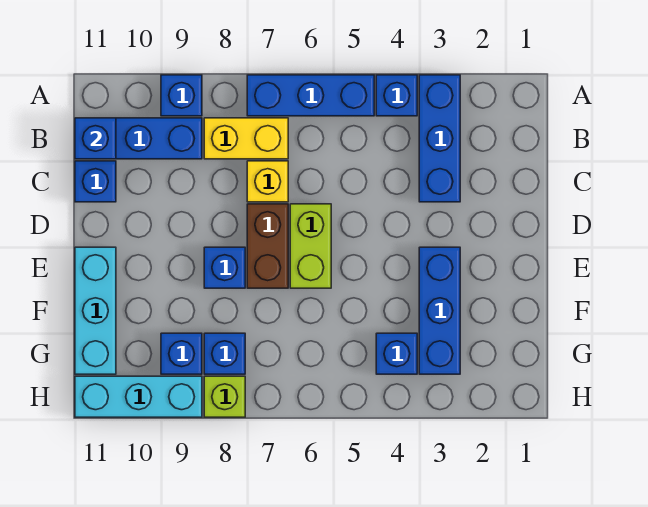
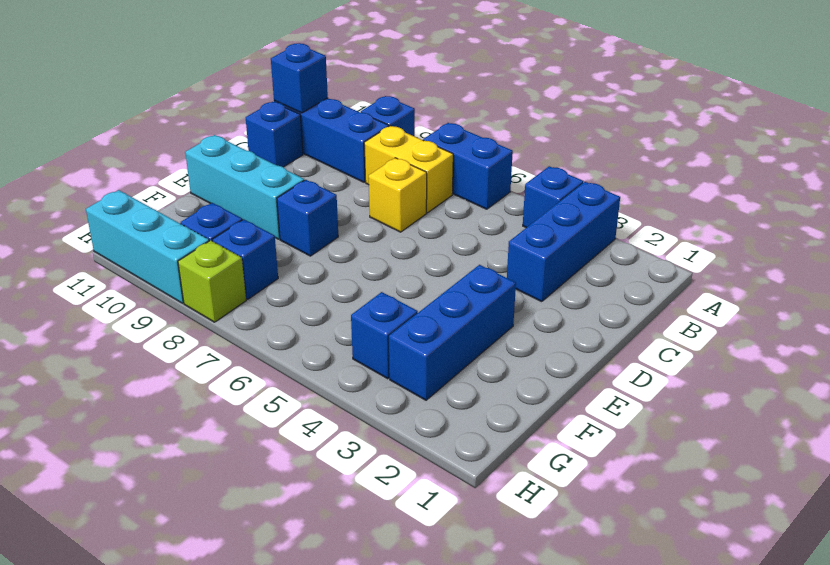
blue brick A5:A7 level 1 -> blue brick A6:A7 level 1
lime brick D6:E6 level 1 -> none
brown brick D7:E7 level 1 -> none
cyan brick E11:G11 level 1 -> cyan brick E9:E11 level 1

